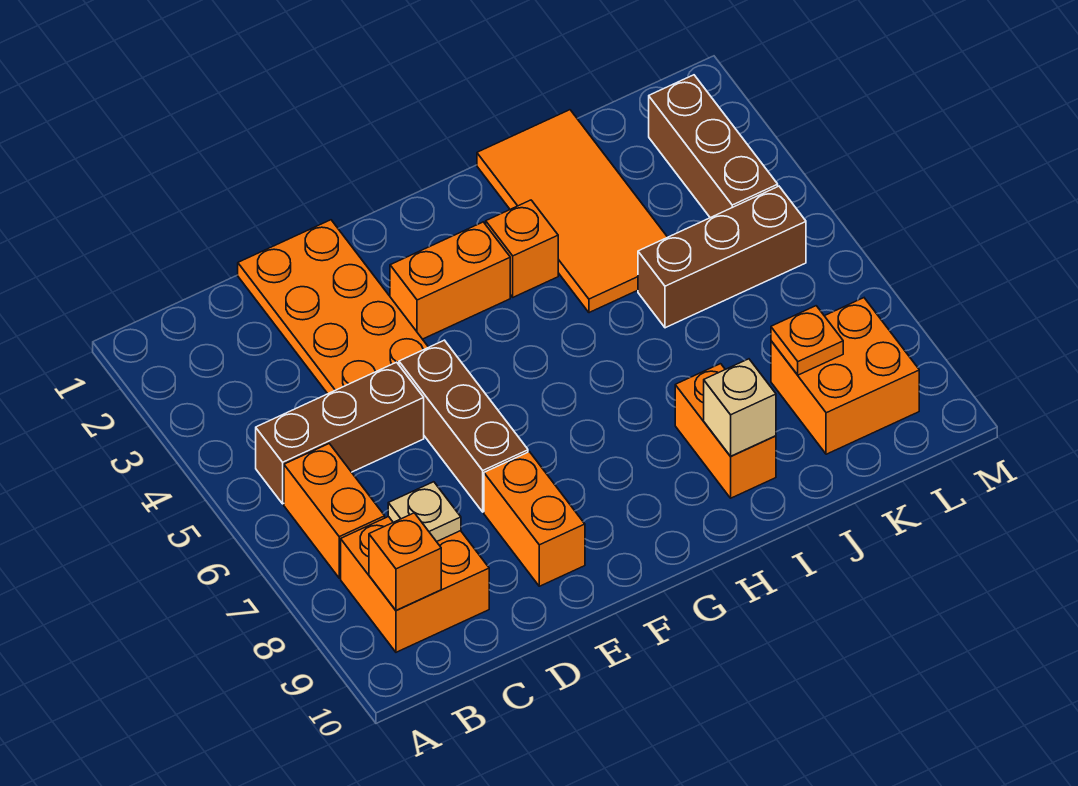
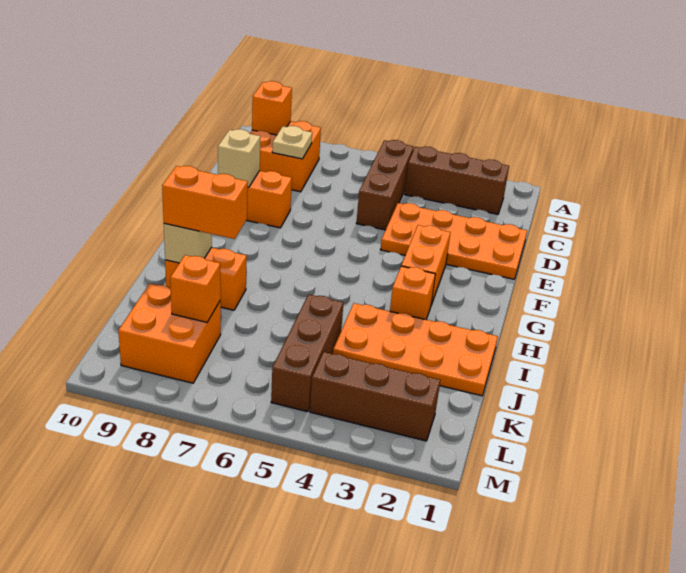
orange brick B6:B7 level 1 -> orange brick I8:I9 level 3
brown brick E5:E7 level 1 -> brown brick B2:B4 level 1
none -> tan brick E9 level 2
orange tile I1:J4 level 1 -> orange plate I1:J4 level 1
orange plate K8 level 2 -> orange brick K8 level 2

